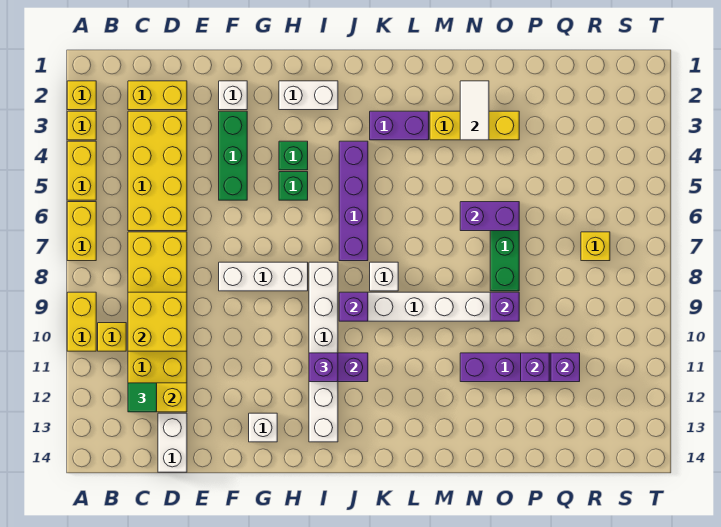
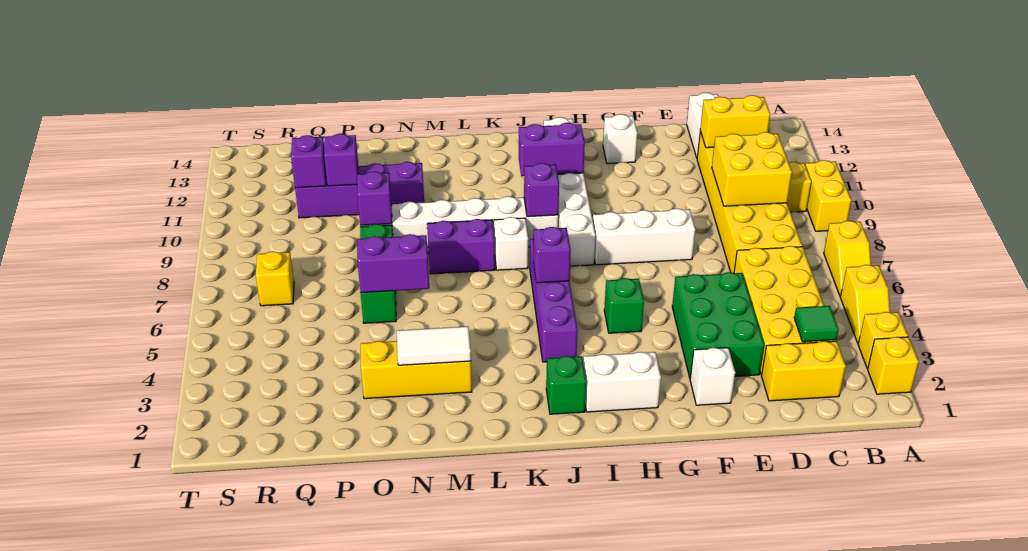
yellow brick A4:A5 level 1 -> yellow slope A4:A5 level 1 top 5
yellow brick A6:A7 level 1 -> yellow slope A6:A7 level 1 top 7
green tile C12 level 3 -> green tile C3 level 2
green brick F3:F5 level 1 -> green brick E3:F5 level 1
green brick H4 level 1 -> green brick J2 level 1
purple brick I11 level 3 -> purple brick J6 level 2
purple brick K3:L3 level 1 -> purple brick L8:M8 level 1
white tile N2:N3 level 2 -> white tile M3:N3 level 2

